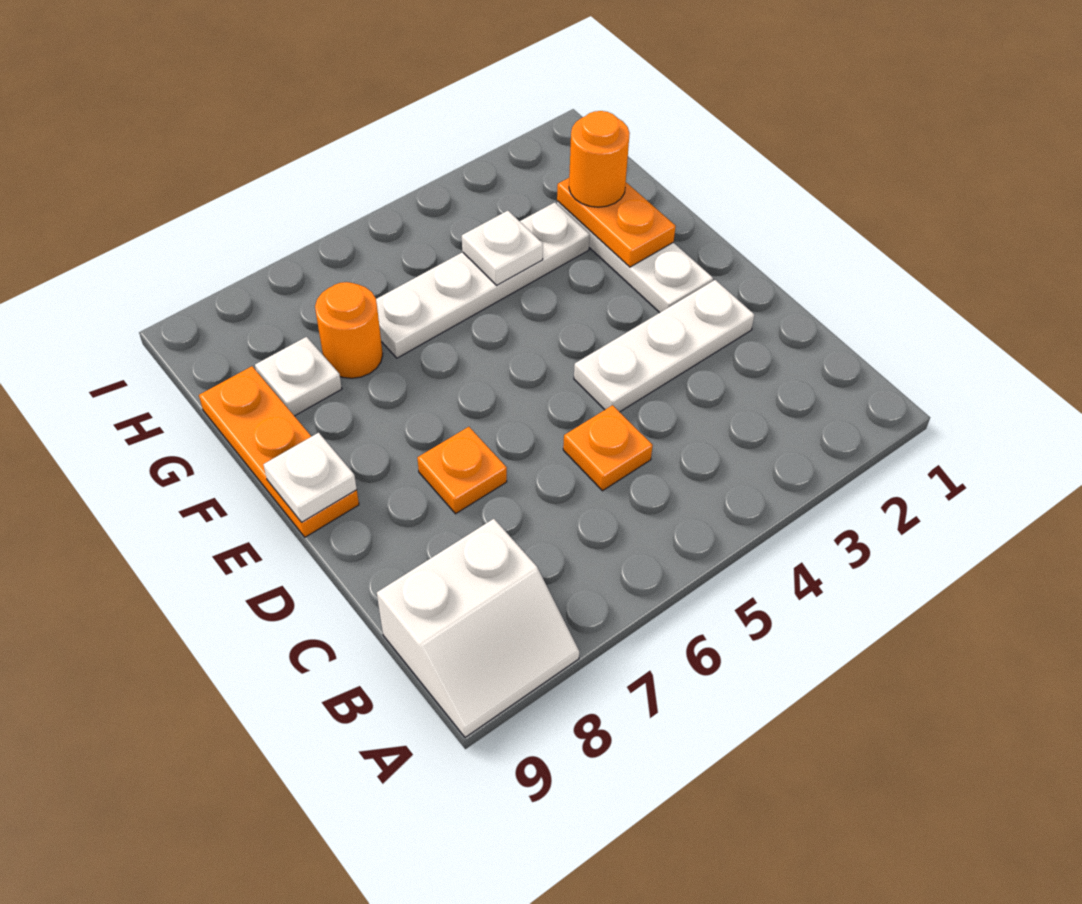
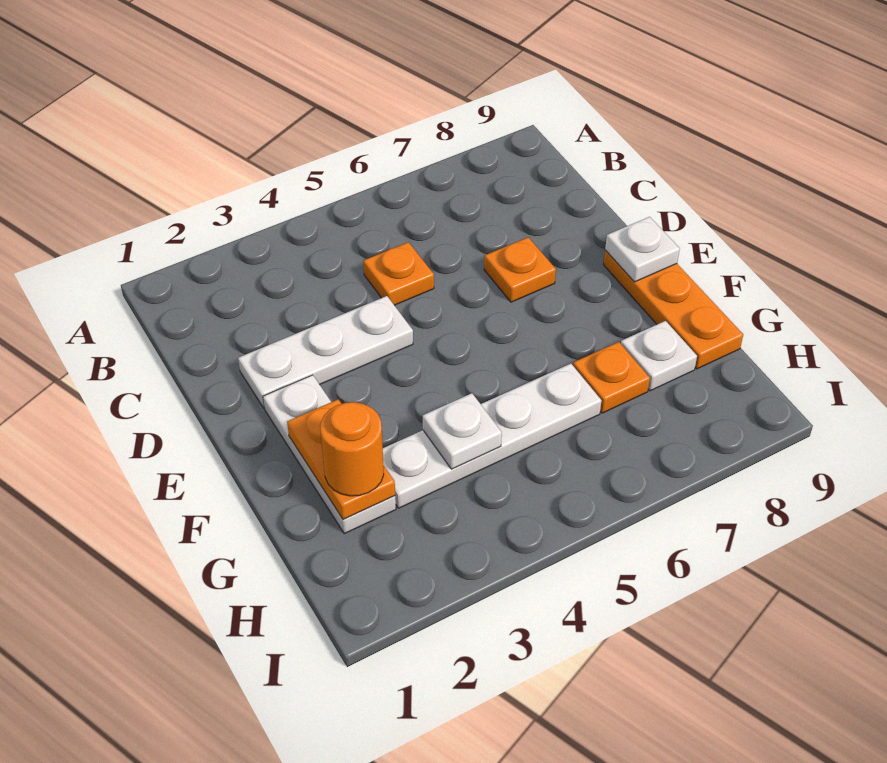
white slope A8:B9 level 1 top B -> none
orange round brick G7 level 1 -> orange plate G7 level 1

